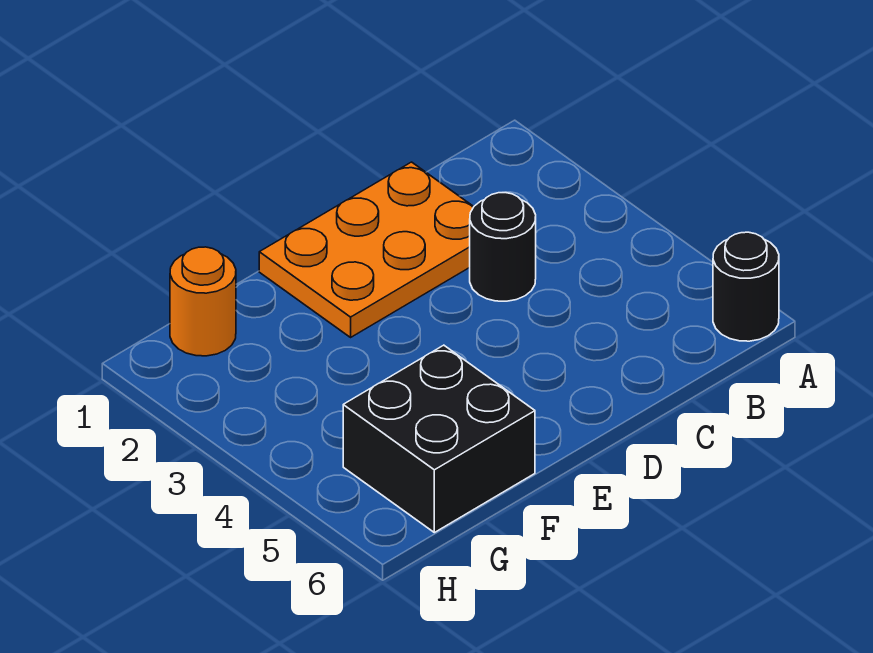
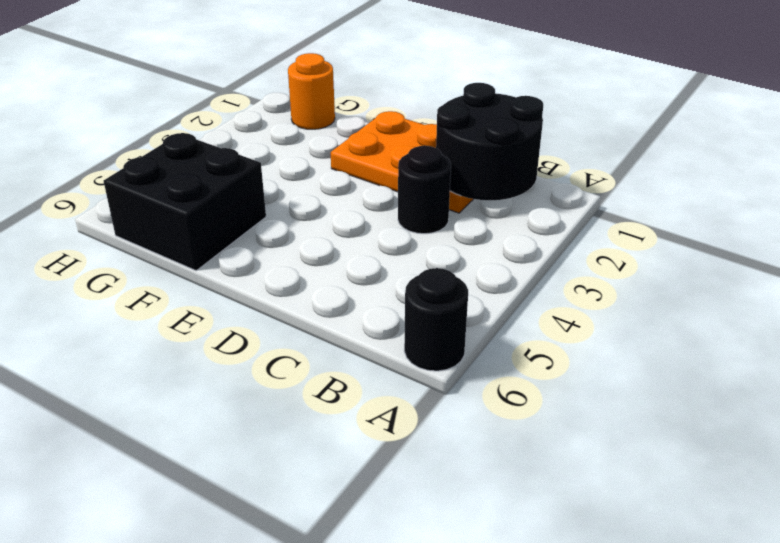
none -> black round brick B1:C2 level 2

